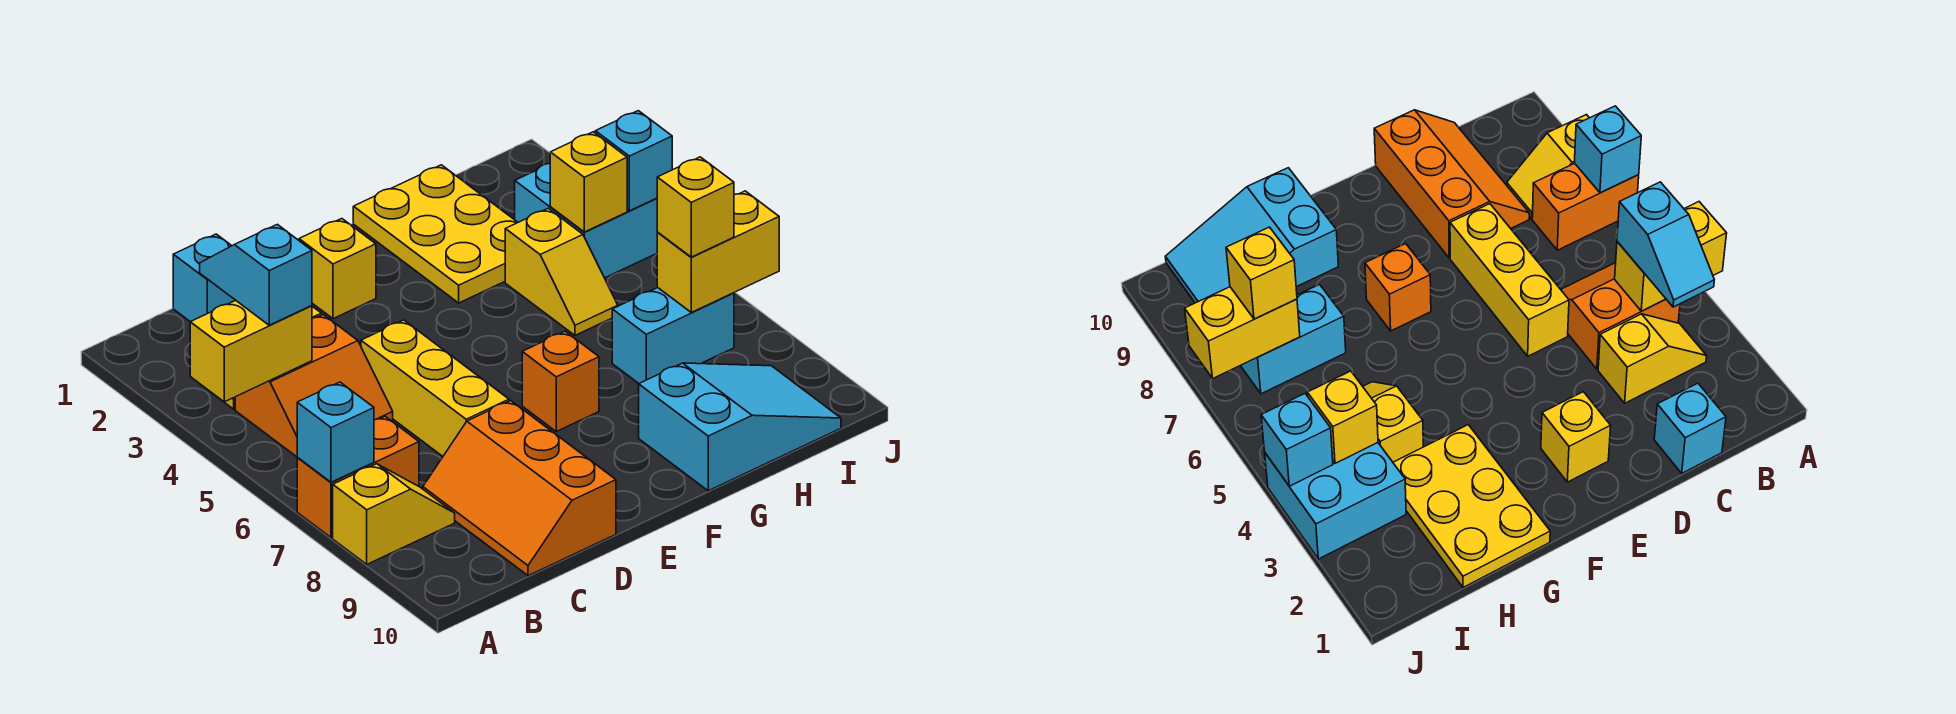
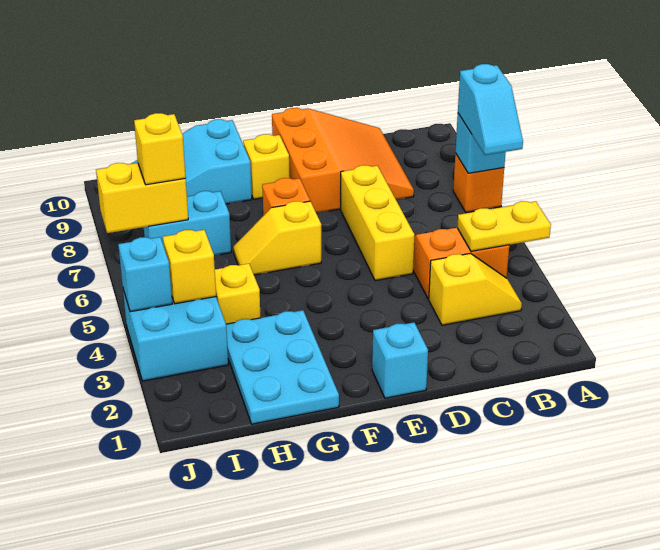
yellow brick A4:B4 level 2 -> yellow plate A4:B4 level 2
orange brick A7:B7 level 1 -> orange brick A7 level 1
yellow slope A8:B8 level 1 top A -> yellow slope F6:G6 level 1 top F
cyan slope B3:B4 level 3 top 4 -> cyan slope A6:A7 level 3 top 7
cyan brick C1 level 1 -> cyan brick E1 level 1
orange slope C8:D10 level 1 top D -> orange slope C8:E10 level 1 top E
yellow brick E2 level 1 -> yellow brick F9 level 1
yellow plate G1:H3 level 1 -> cyan plate G1:H3 level 1

